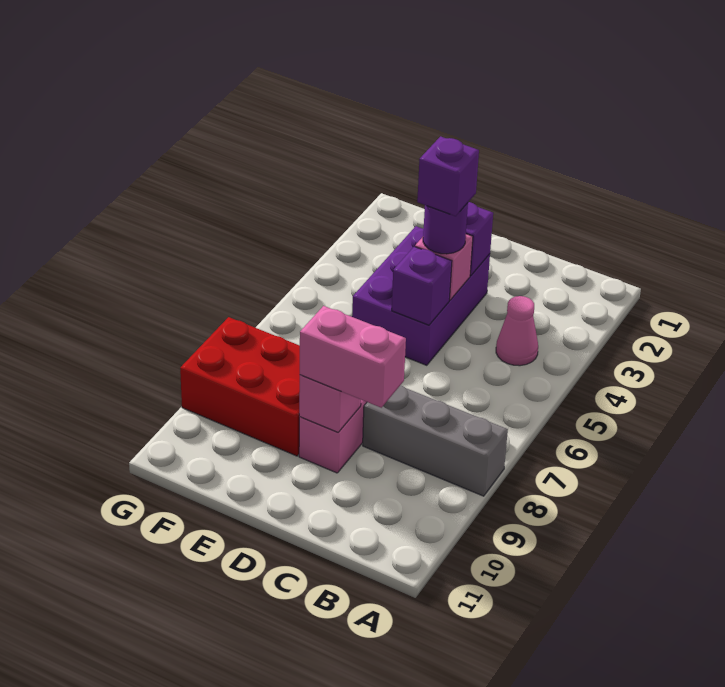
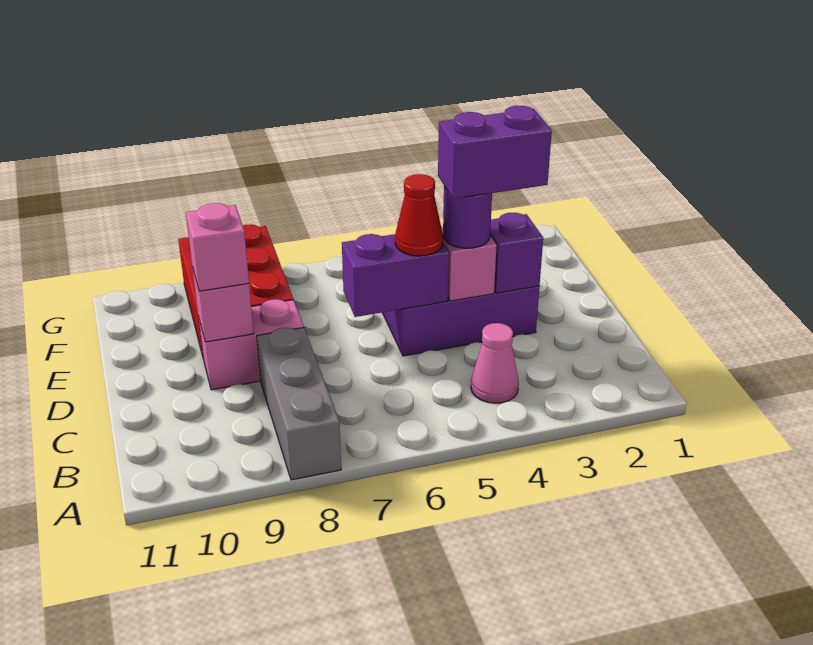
pink brick C9:D9 level 3 -> pink brick D9 level 3
purple brick D4 level 4 -> purple brick D3:D4 level 4
purple brick D5 level 2 -> purple brick D5:D6 level 2
none -> red cone D5 level 3

